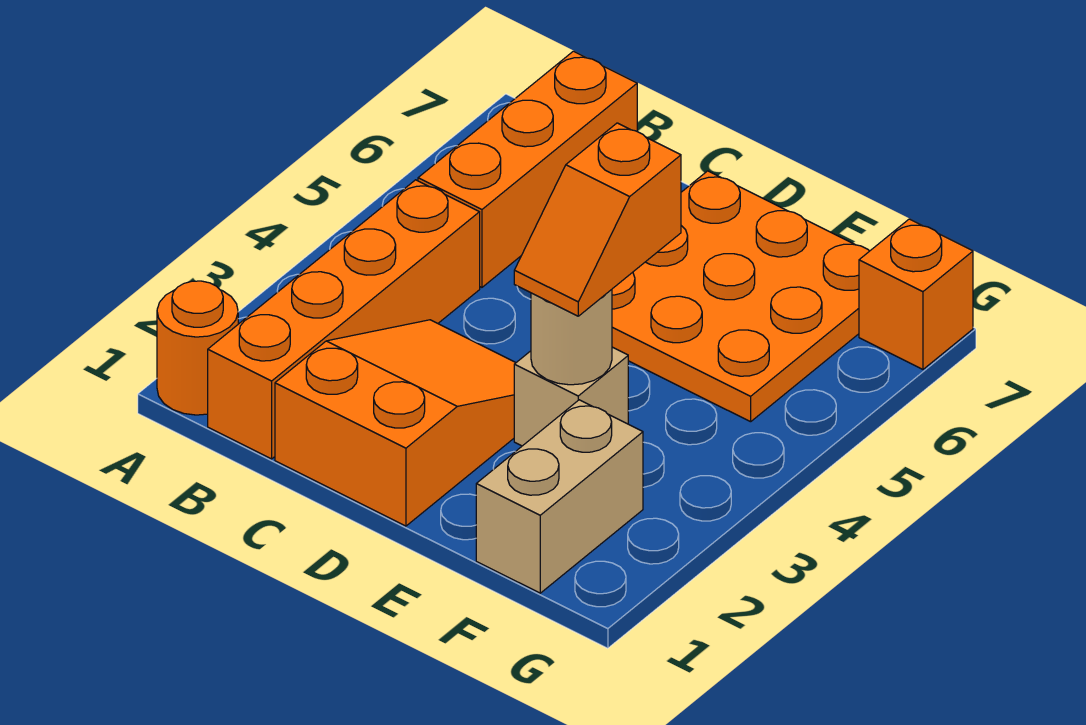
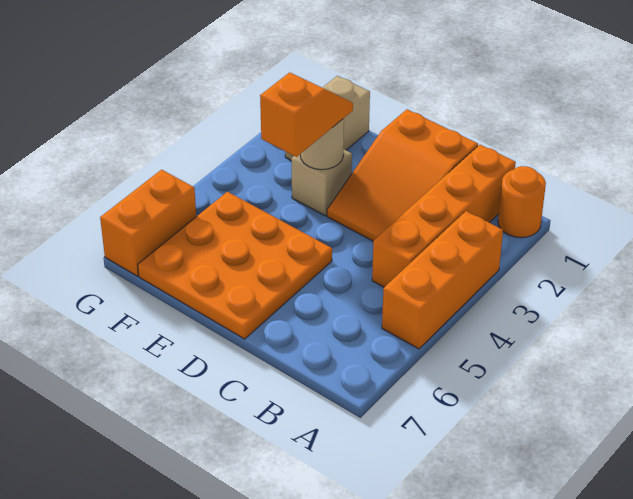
orange brick B5:B7 level 1 -> orange brick A3:A5 level 1
orange brick G7 level 1 -> orange brick G6:G7 level 1

